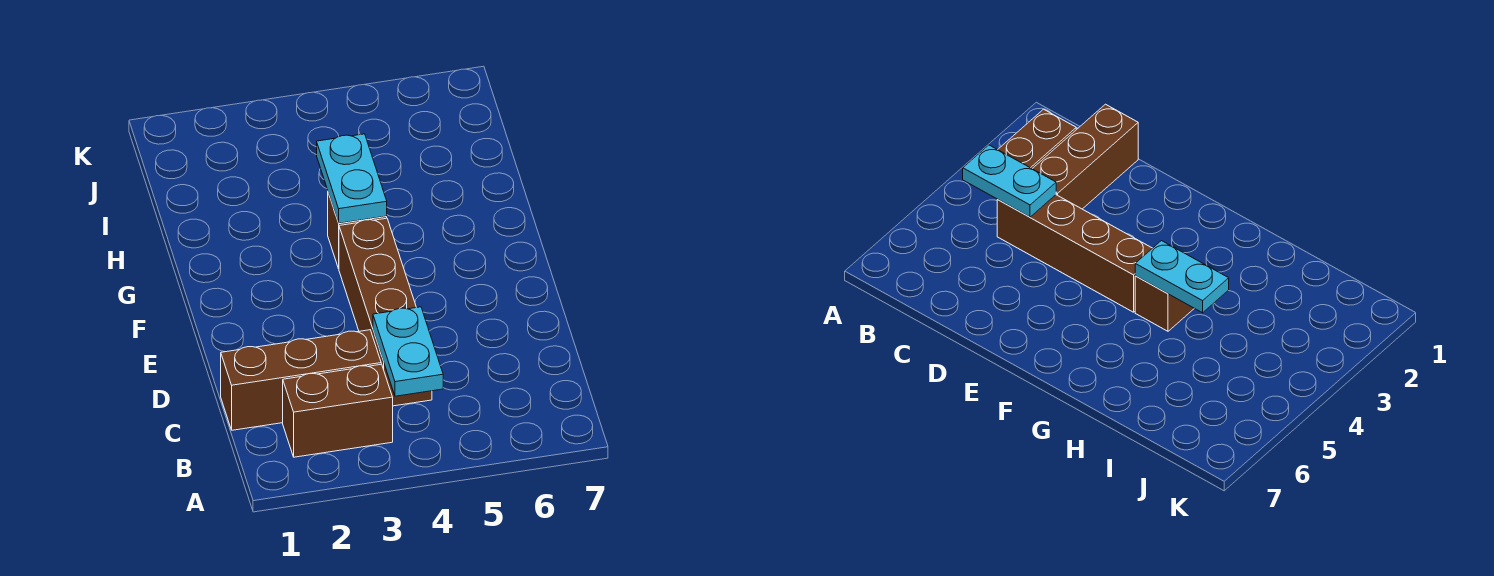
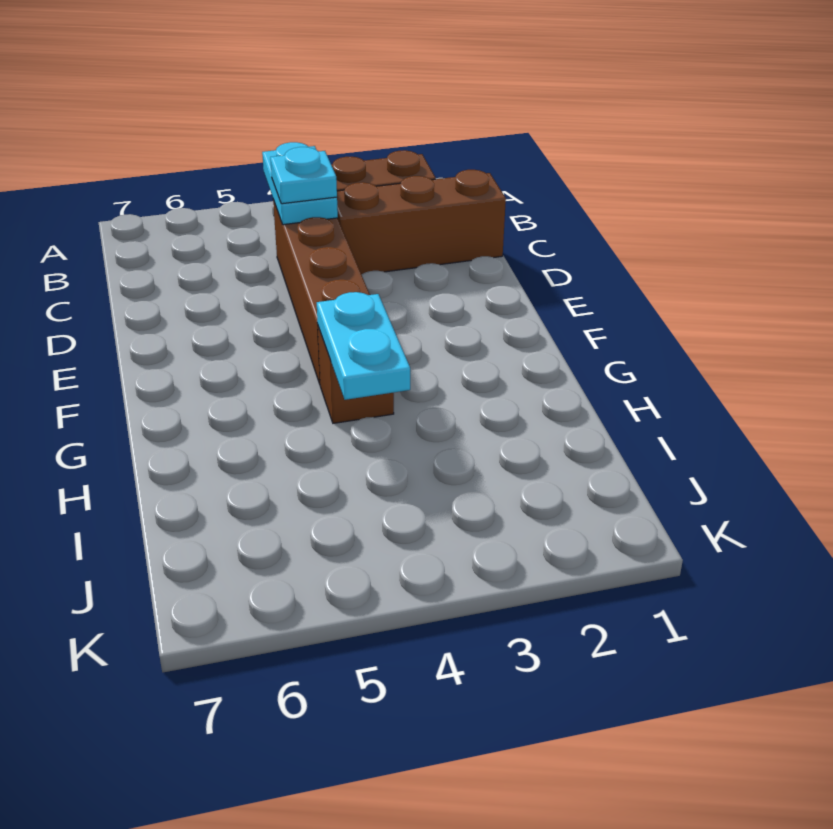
none -> cyan plate C4 level 3

